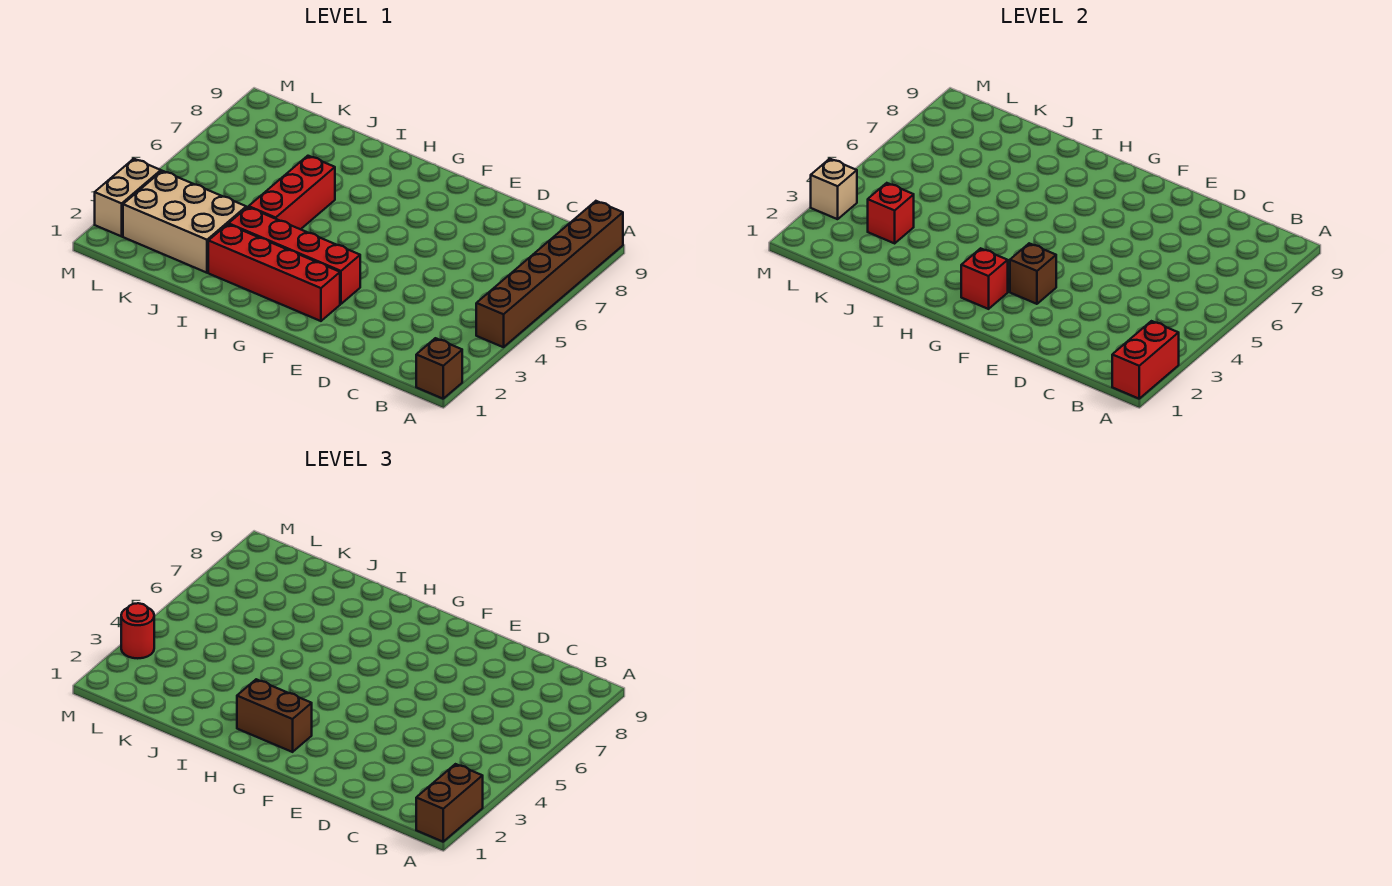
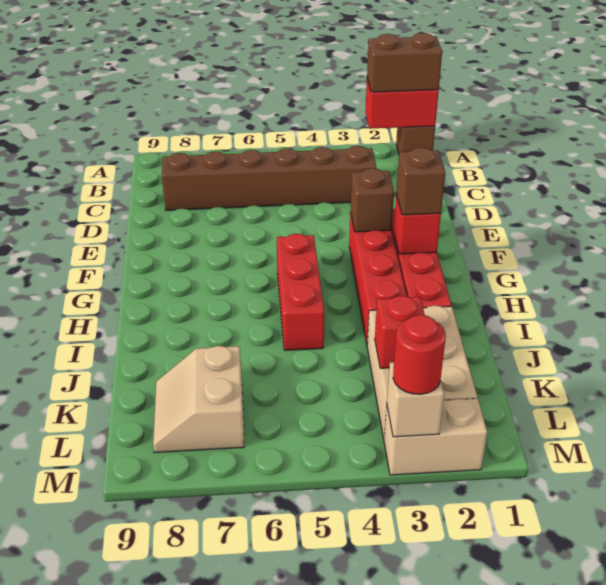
brown brick A4:A9 level 1 -> brown brick C3:C8 level 1
brown brick G2:H2 level 3 -> brown brick G2 level 3
red brick I4:I6 level 1 -> red brick G5:I5 level 1
none -> tan slope K7:L8 level 1 top 7

